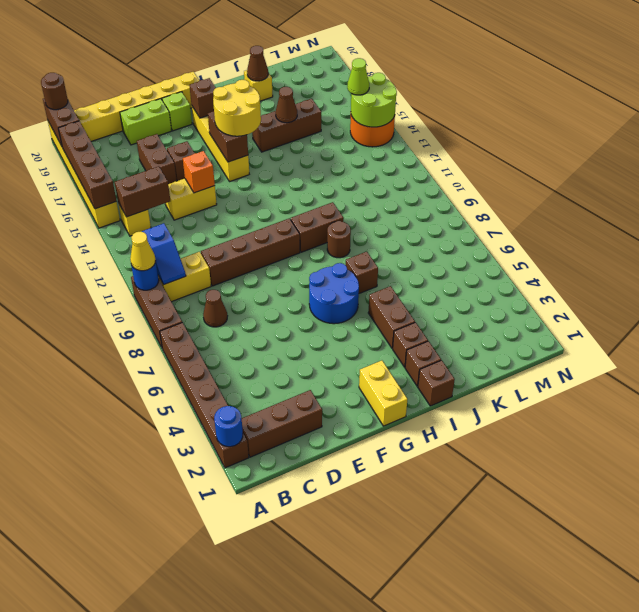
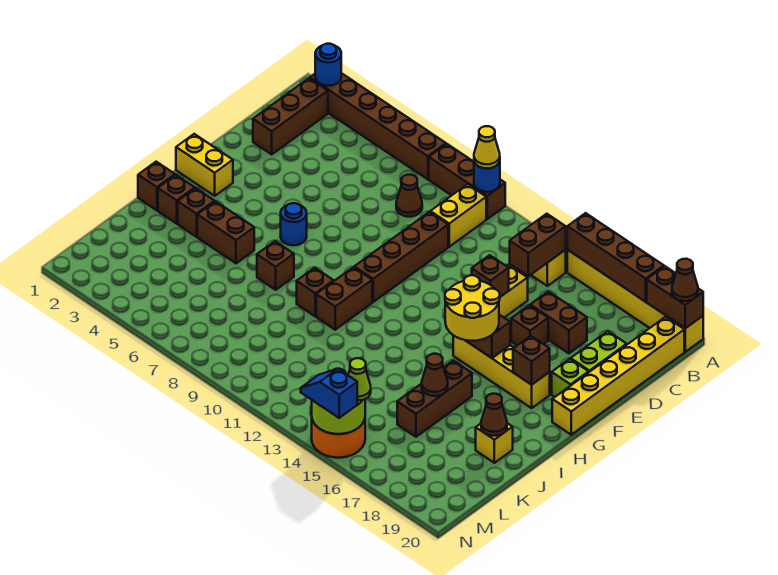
brown round brick A20 level 3 -> brown cone A20 level 3
blue slope B10:B11 level 2 top 11 -> blue slope N14:N15 level 3 top 15
orange brick E14 level 2 -> brown brick E14 level 2
blue round brick G6:H7 level 1 -> blue round brick G6 level 1
brown round brick I9 level 1 -> brown brick I9 level 1

